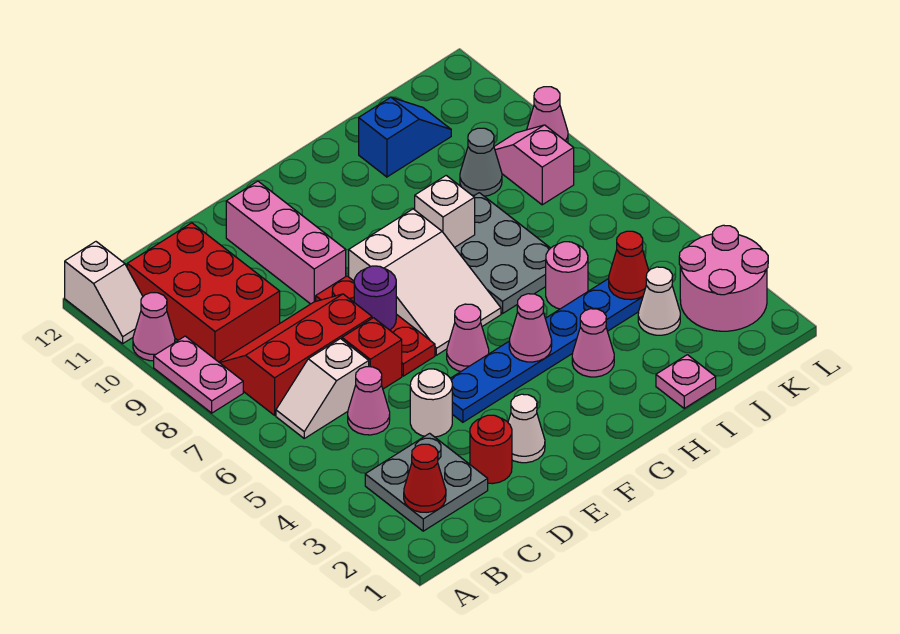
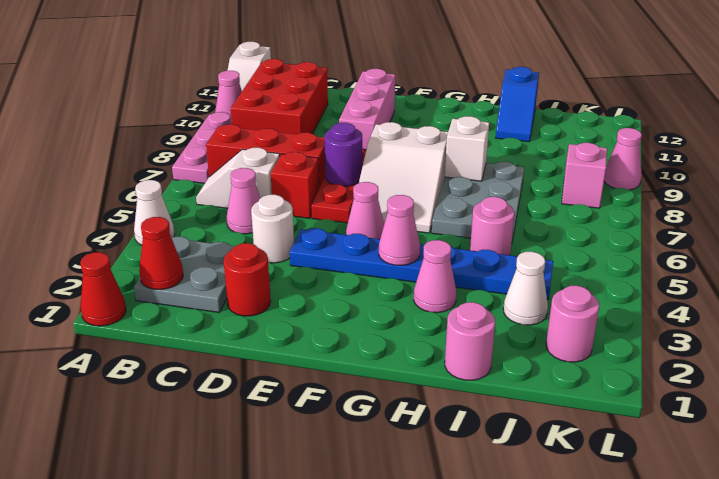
pink plate A8:A9 level 1 -> pink plate A7:A9 level 1
white cone E2 level 1 -> white cone A4 level 1
pink plate I1 level 1 -> pink round brick I1 level 1
blue slope I11:J11 level 1 top I -> blue slope I11:I12 level 1 top 12
red cone J4 level 2 -> red cone A1 level 1
grey cone J9 level 1 -> none
pink round brick K2:L3 level 1 -> pink round brick K2 level 1

